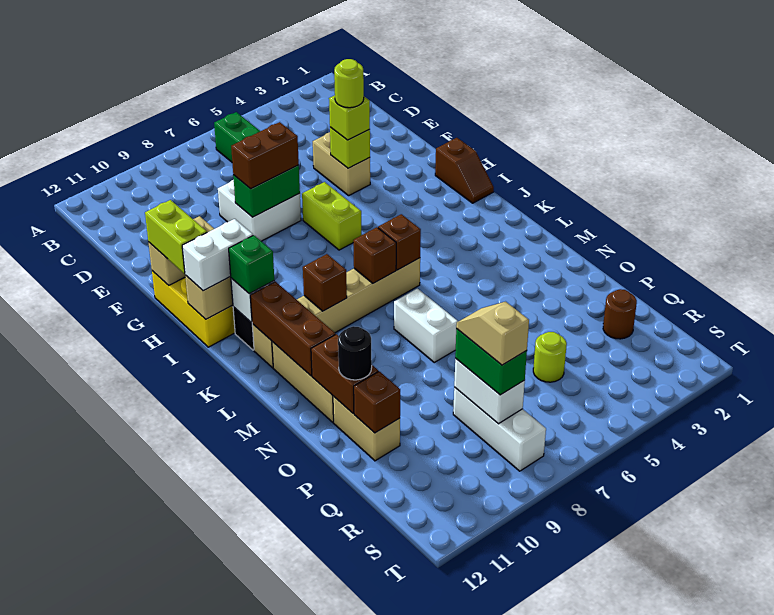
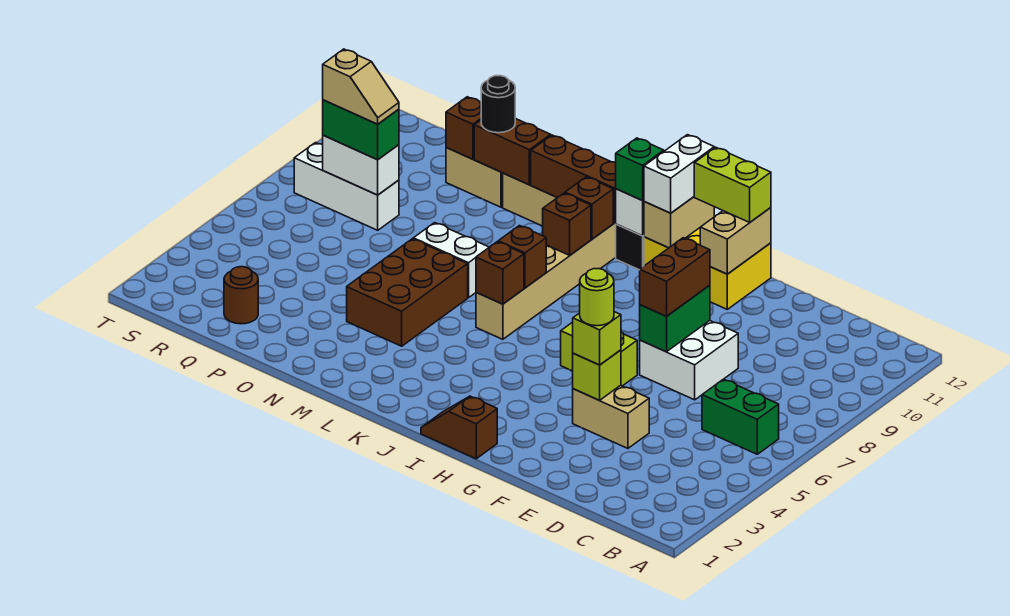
none -> brown brick K10 level 2
none -> brown brick M4:N6 level 1
lime round brick Q5 level 1 -> none

